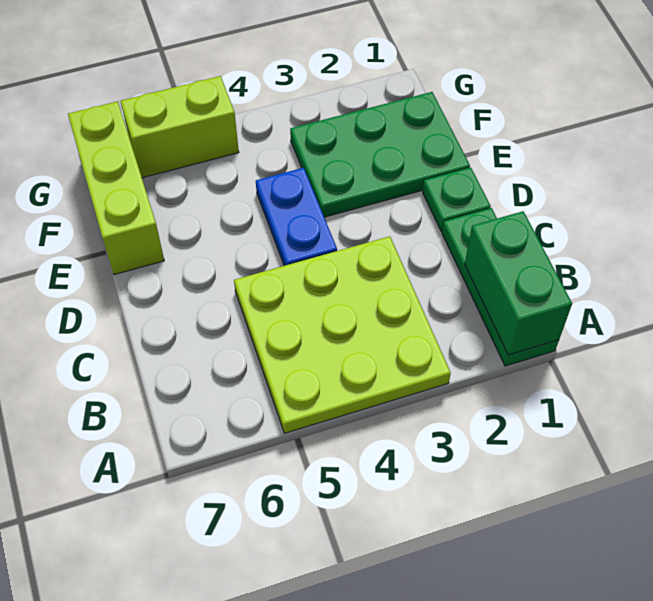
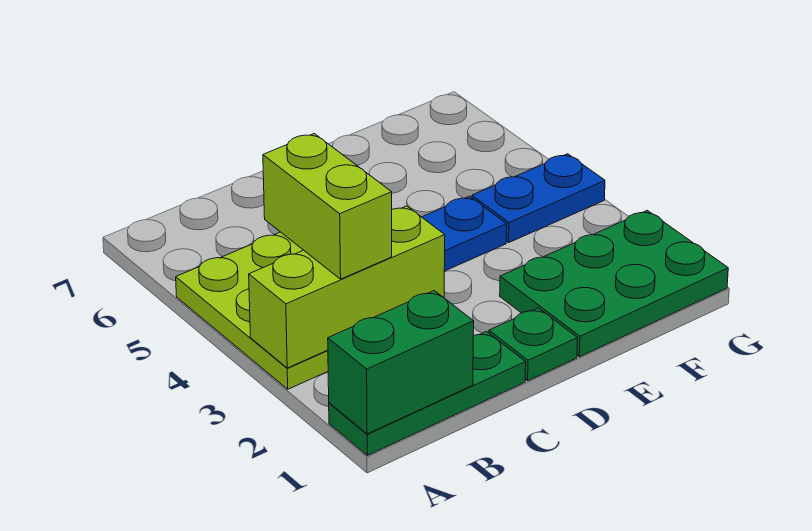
green plate E1:F3 level 1 -> green plate E1:G2 level 1
lime brick E7:G7 level 1 -> lime brick A3:C3 level 2
none -> blue plate F4:G4 level 1
lime brick G5:G6 level 1 -> lime brick B3:B4 level 3

